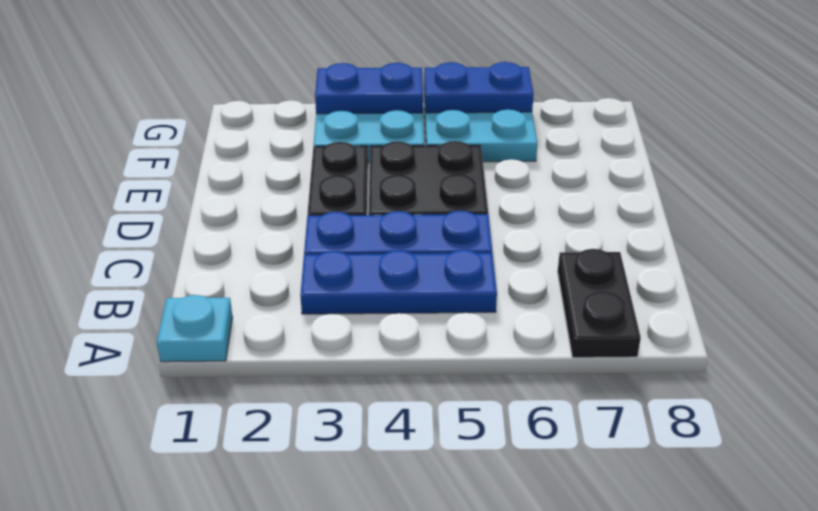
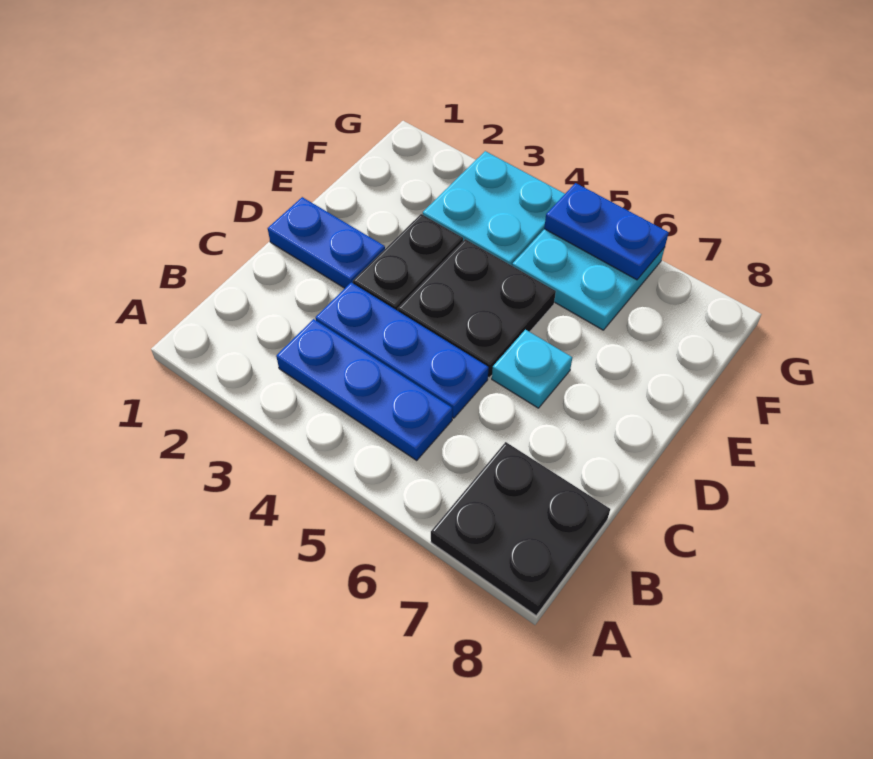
cyan plate A1 level 1 -> cyan plate D6 level 1
black plate A7:B7 level 1 -> black plate A7:B8 level 1
blue plate G3:G4 level 2 -> blue plate D1:D2 level 1

